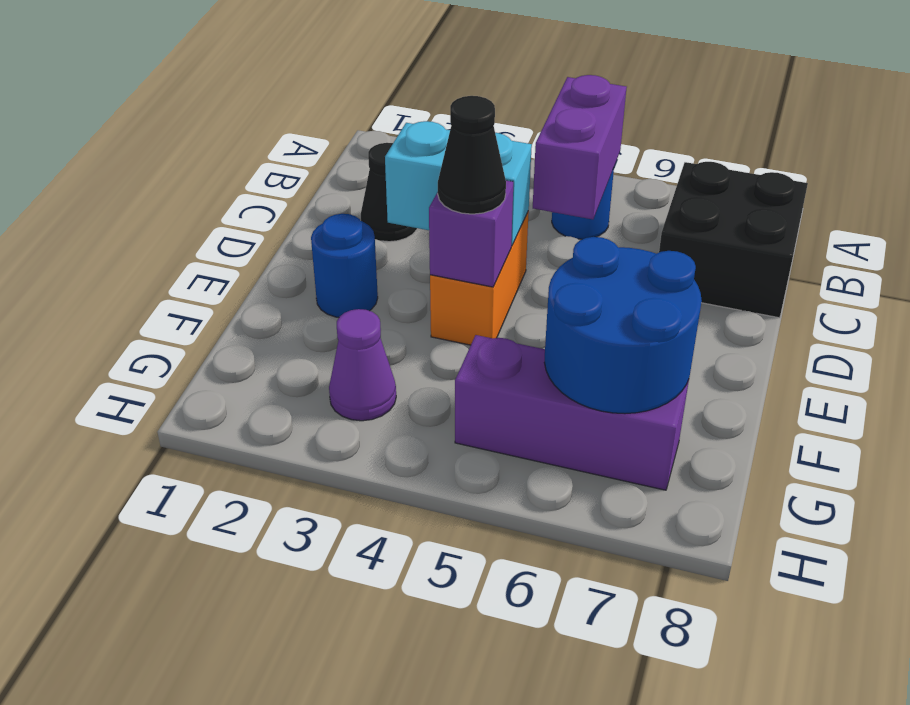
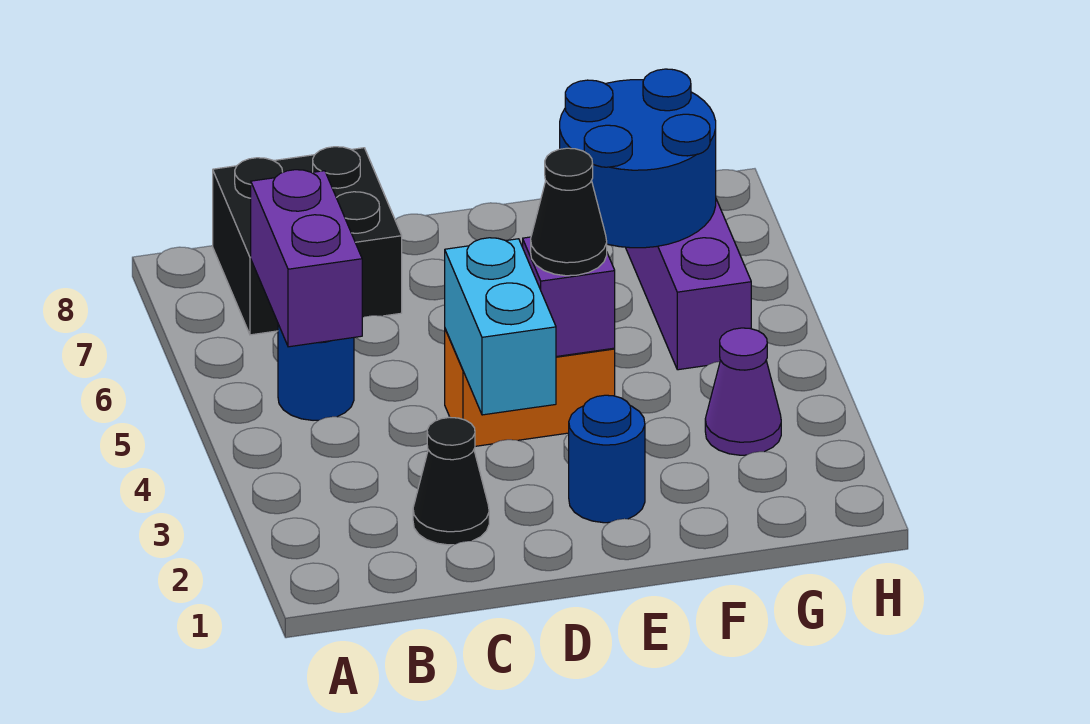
purple brick B5:C5 level 2 -> purple brick B5:B6 level 2

